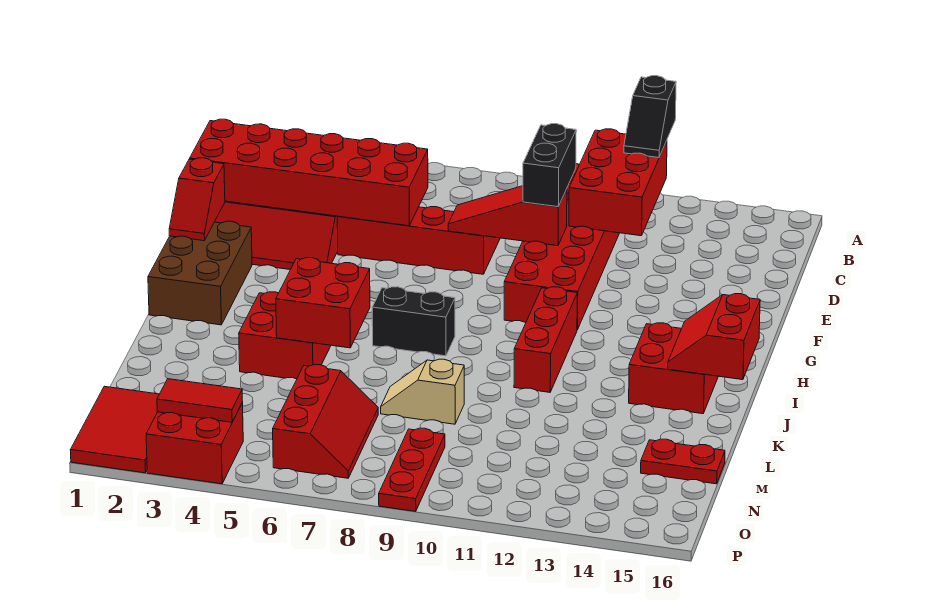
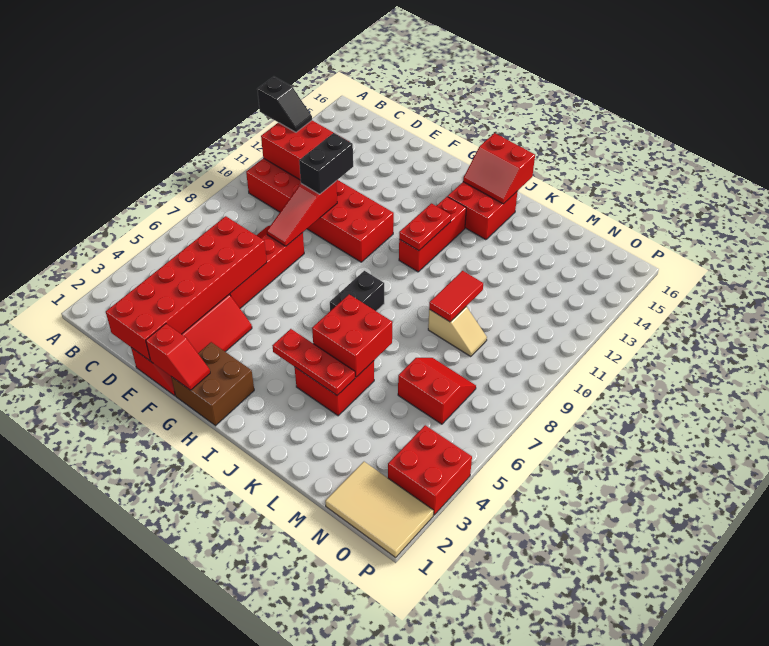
black brick D10:E10 level 3 -> black brick E10:E11 level 3
brown brick G1:I2 level 1 -> brown brick G1:H2 level 1
red brick H11:J11 level 1 -> red brick I11:I13 level 1
tan slope L8:L9 level 1 top 9 -> tan slope L9:M9 level 1 top L
red slope M6:O7 level 1 top 6 -> red slope M6:N7 level 1 top 6
red plate M15:M16 level 1 -> red plate I11:I12 level 2
red tile N1:P2 level 1 -> tan tile N1:P2 level 1
red plate N9:P9 level 1 -> red plate I4:K4 level 2
red tile O3:O4 level 2 -> red tile L9:L10 level 2

